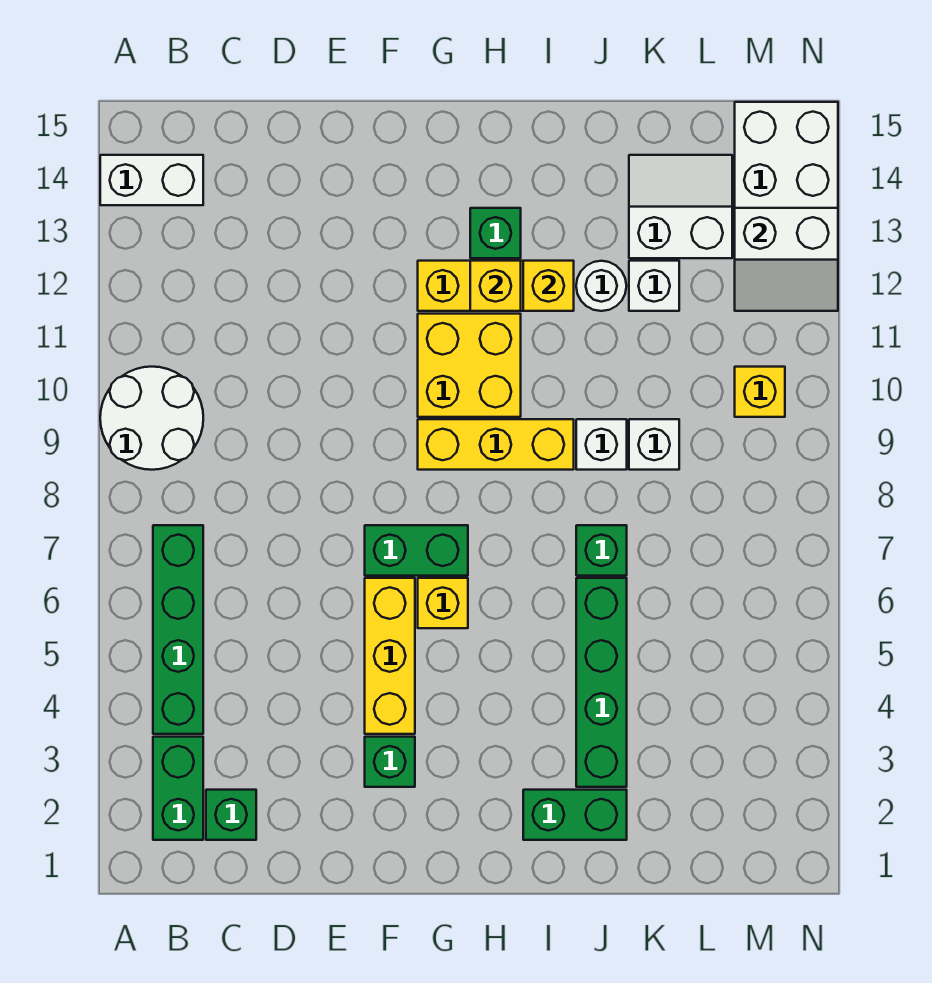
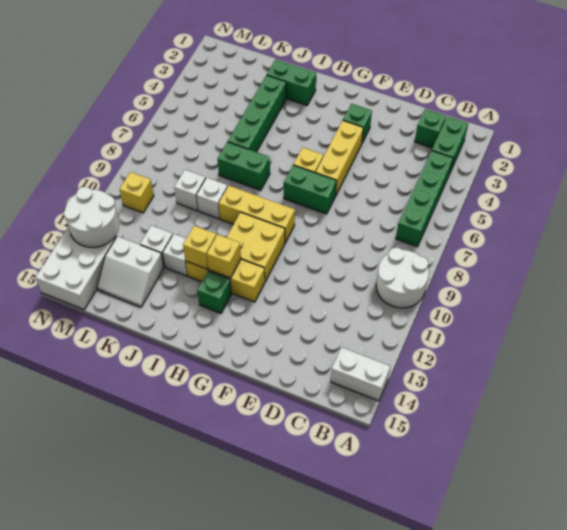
green brick J7 level 1 -> green brick I7:J7 level 1
white round brick J12 level 1 -> white brick J12 level 1
white slope M12:N13 level 2 top 13 -> white round brick M12:N13 level 2

